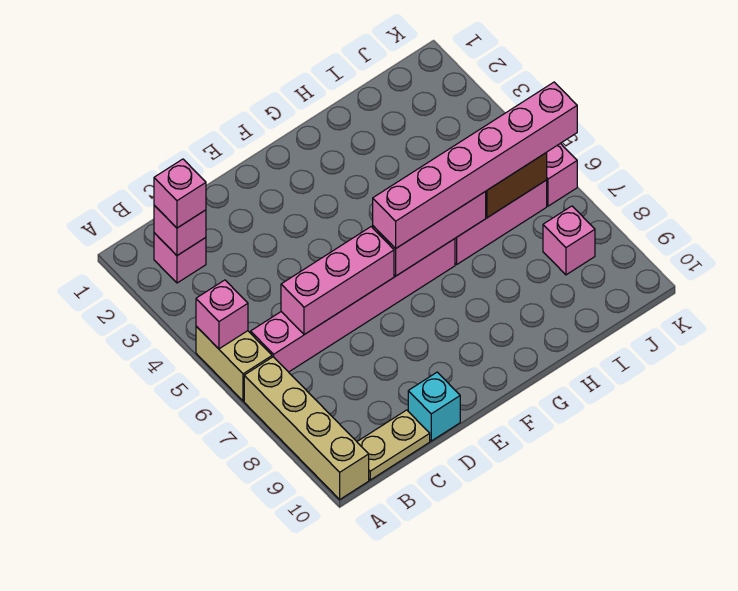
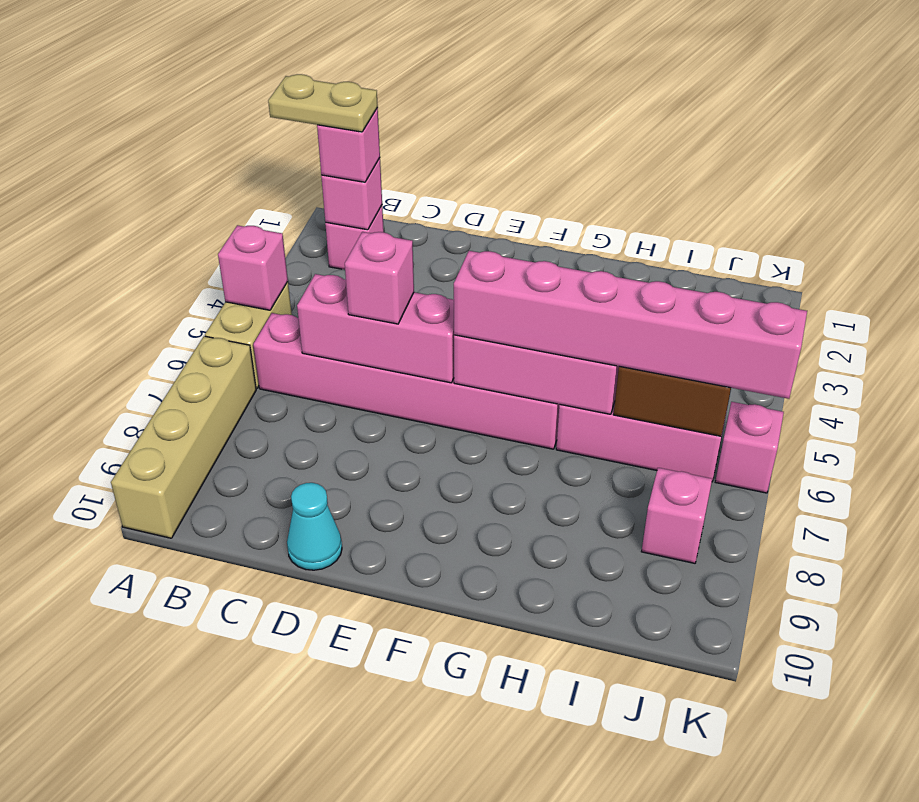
tan plate B10:C10 level 1 -> tan plate A2:B2 level 4
none -> pink brick D6 level 3
cyan brick D10 level 1 -> cyan cone D10 level 1

